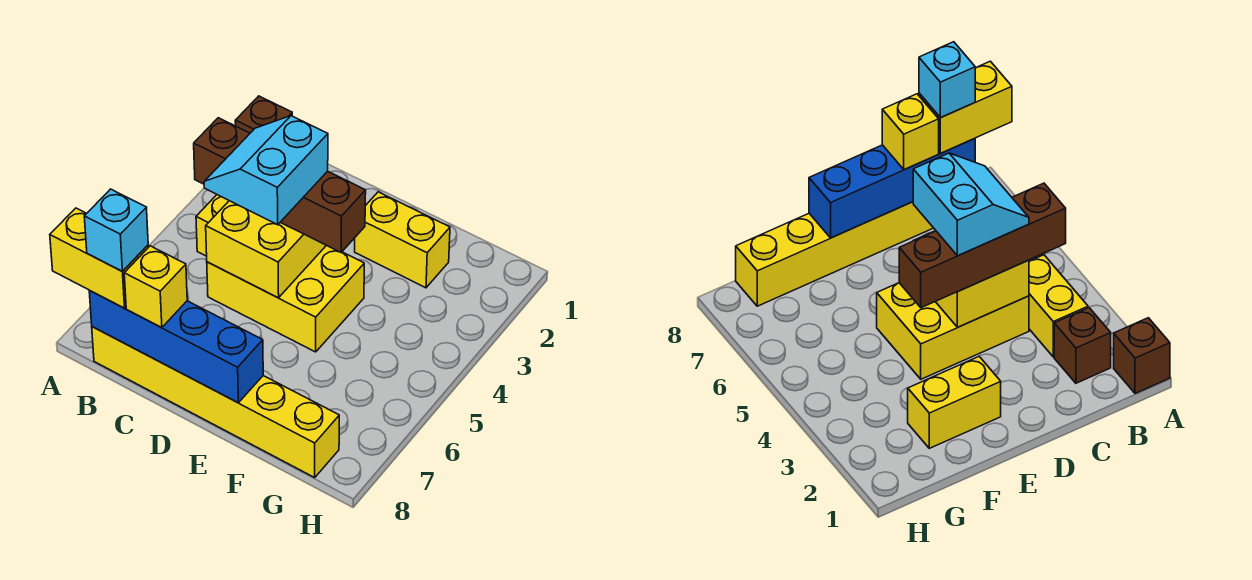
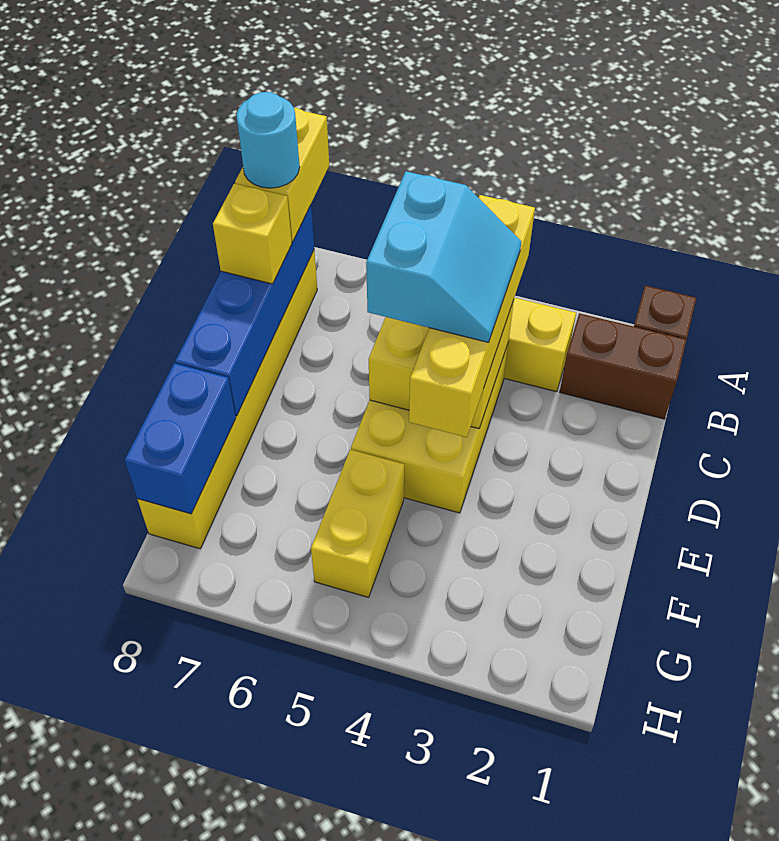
brown brick B2 level 1 -> brown brick B1:B2 level 1
brown brick B4:E4 level 3 -> yellow brick B4:E4 level 3
cyan brick B8 level 4 -> cyan round brick B8 level 4
cyan slope C4:D5 level 4 top D -> cyan slope C4:D5 level 4 top 5
yellow brick E2:F2 level 1 -> yellow brick F5:G5 level 1
none -> blue brick F8:G8 level 2

